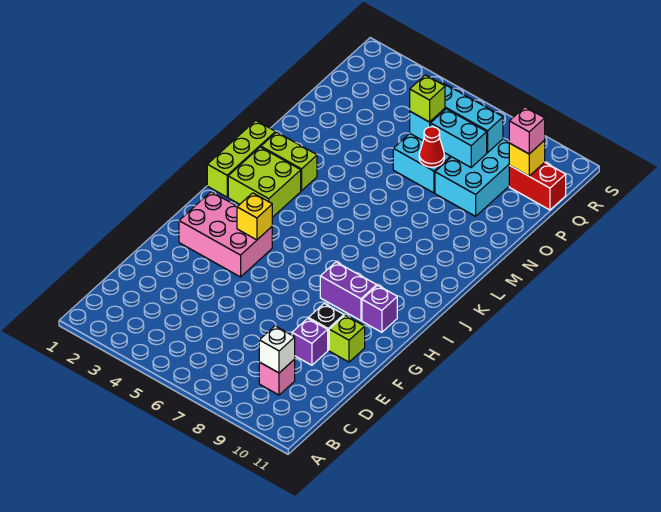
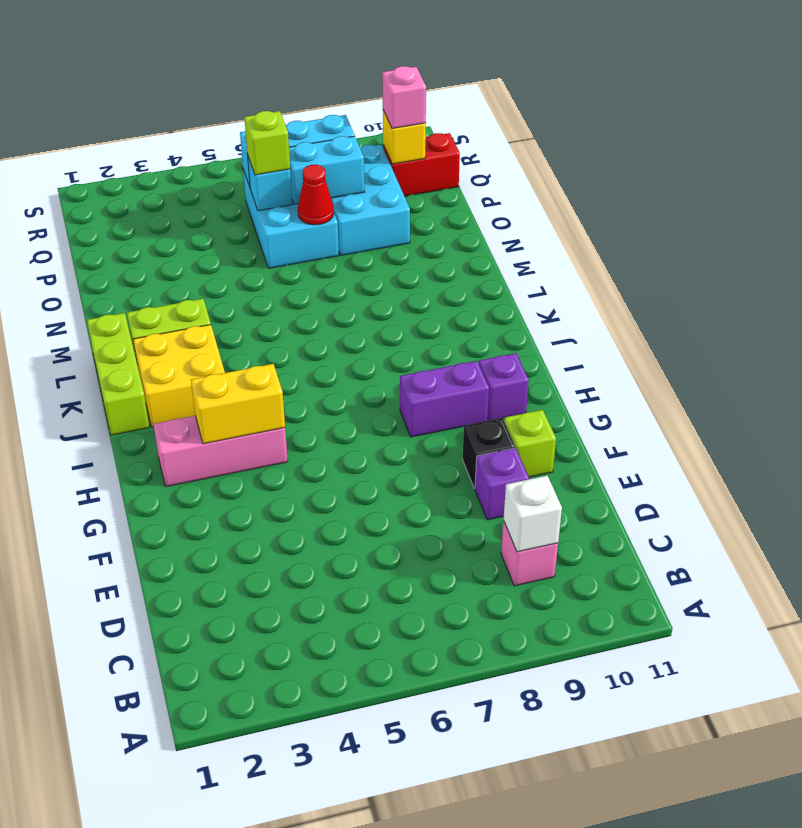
pink brick G2:H4 level 1 -> pink brick H2:H4 level 1
yellow brick H4 level 2 -> yellow brick H3:H4 level 2
lime brick J2:K3 level 1 -> yellow brick J2:K3 level 1

